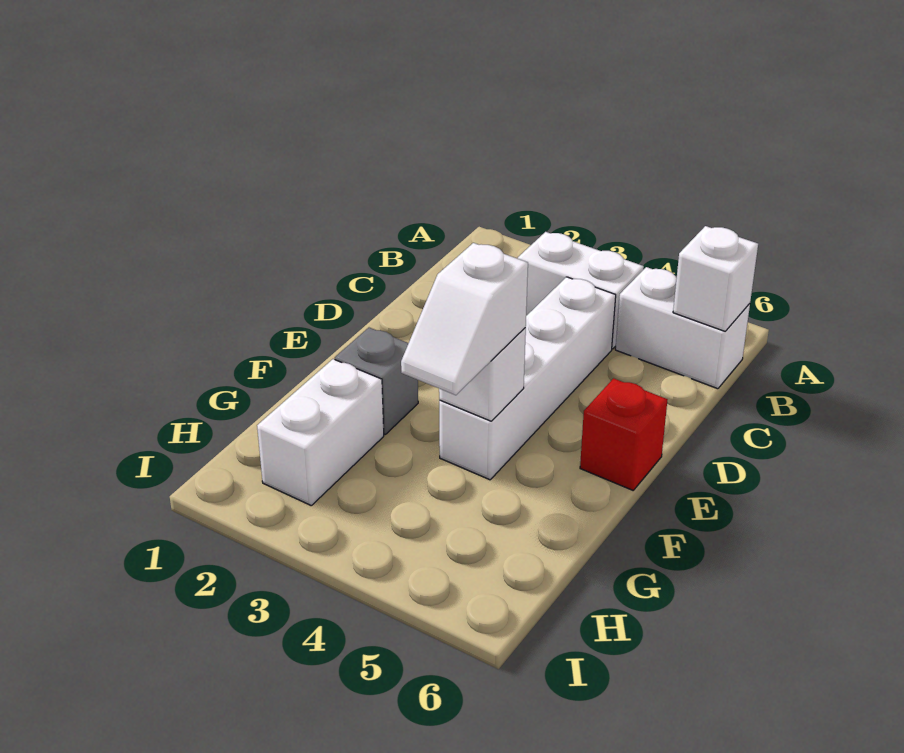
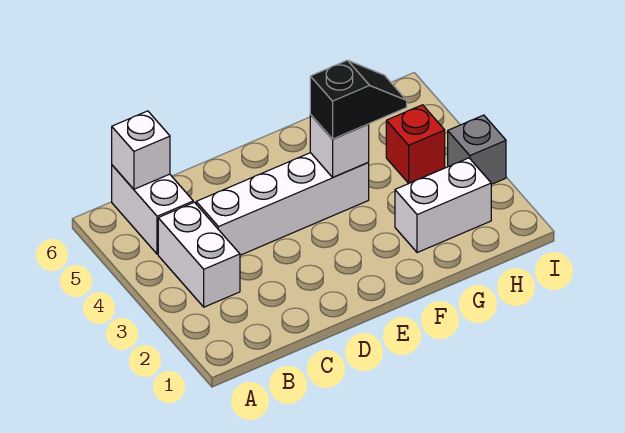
red brick E6 level 1 -> red brick H4 level 1
grey brick F2 level 1 -> grey brick I3 level 1
white slope F4:G4 level 3 top F -> black slope F4:G4 level 3 top F

